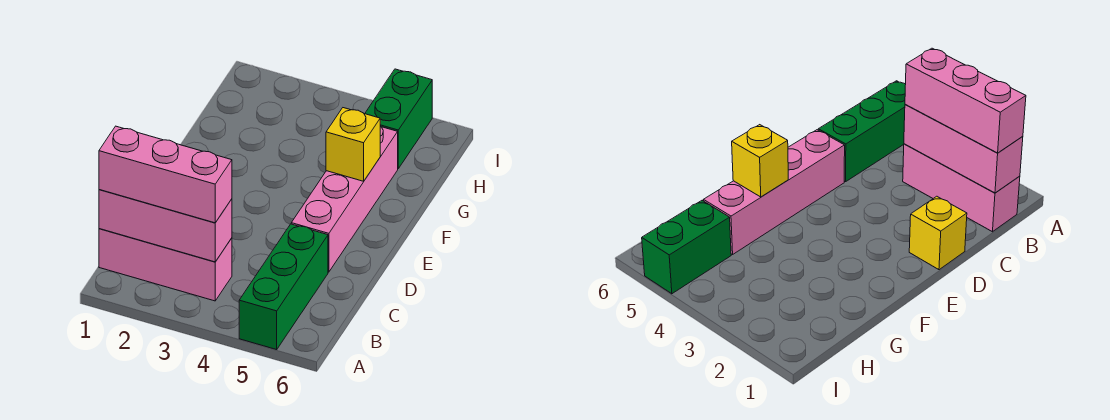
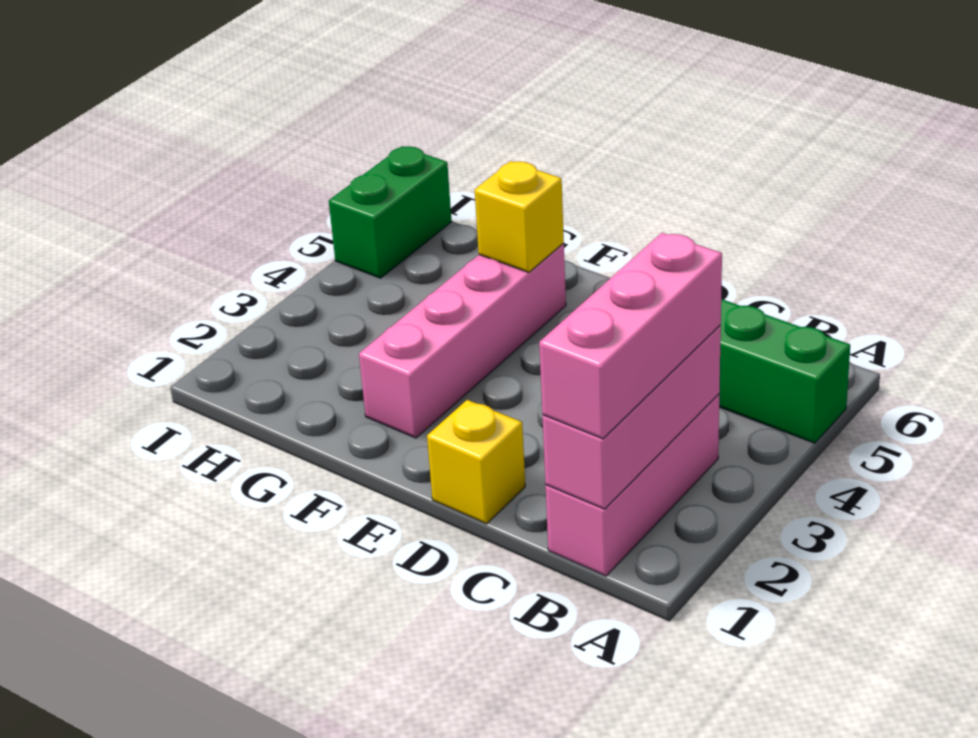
pink brick D5:G5 level 1 -> pink brick F2:F5 level 1
green brick H5:I5 level 1 -> green brick I5:I6 level 1

